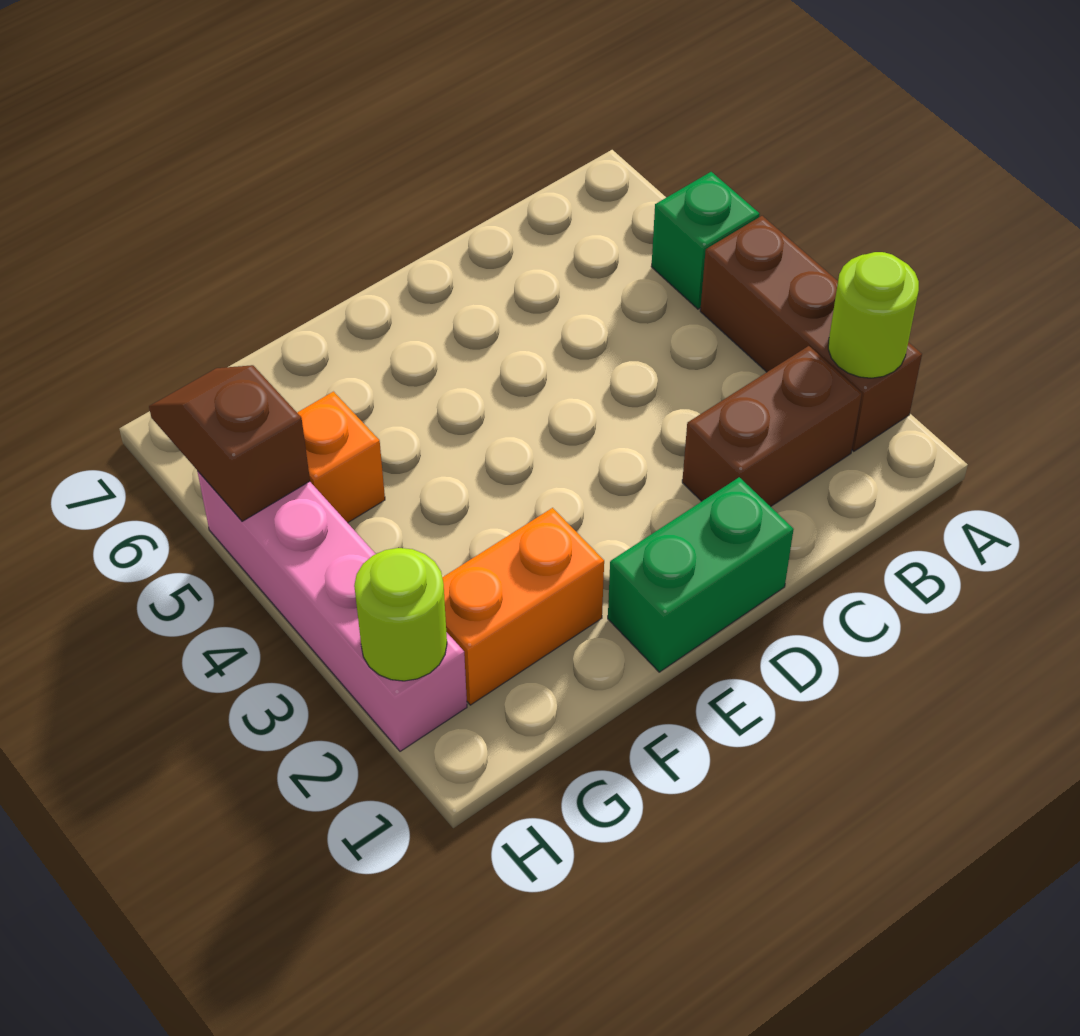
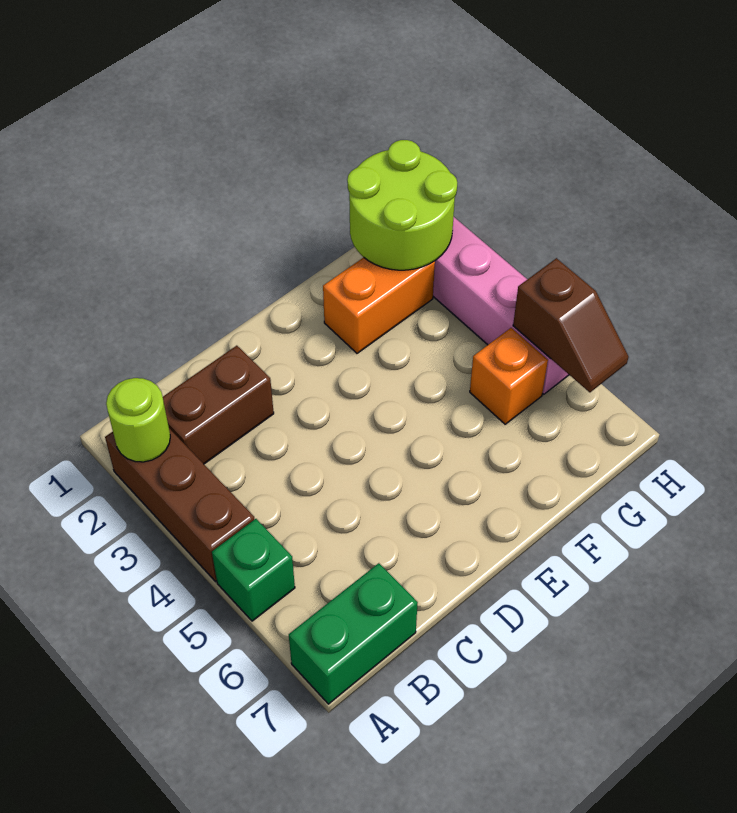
green brick D1:E1 level 1 -> green brick A7:B7 level 1
lime round brick H2 level 2 -> lime round brick G1:H2 level 2

